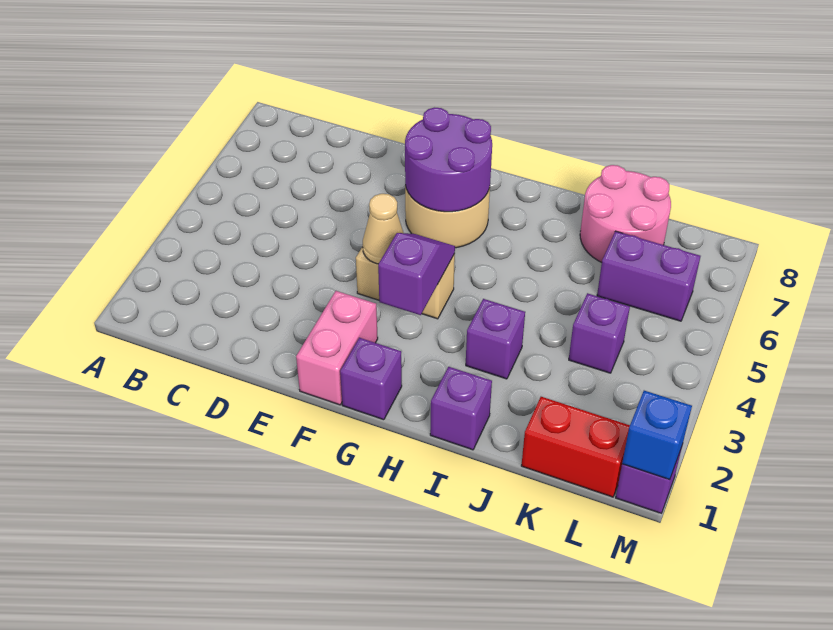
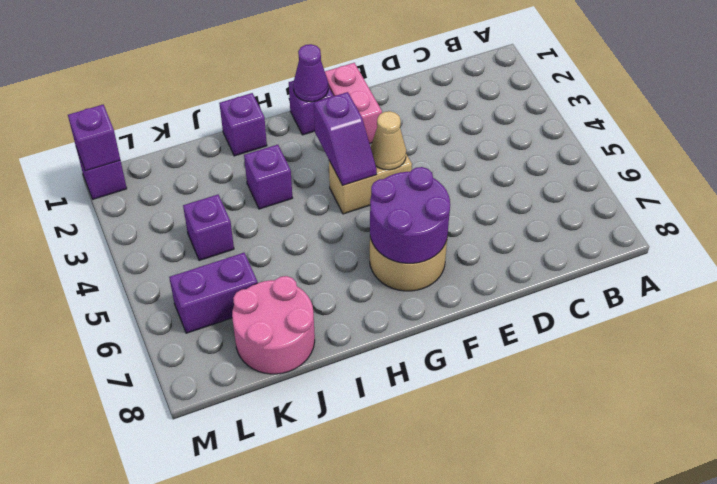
none -> purple cone G1 level 2
red brick K1:L1 level 1 -> none
blue brick M1 level 2 -> purple brick M1 level 2

